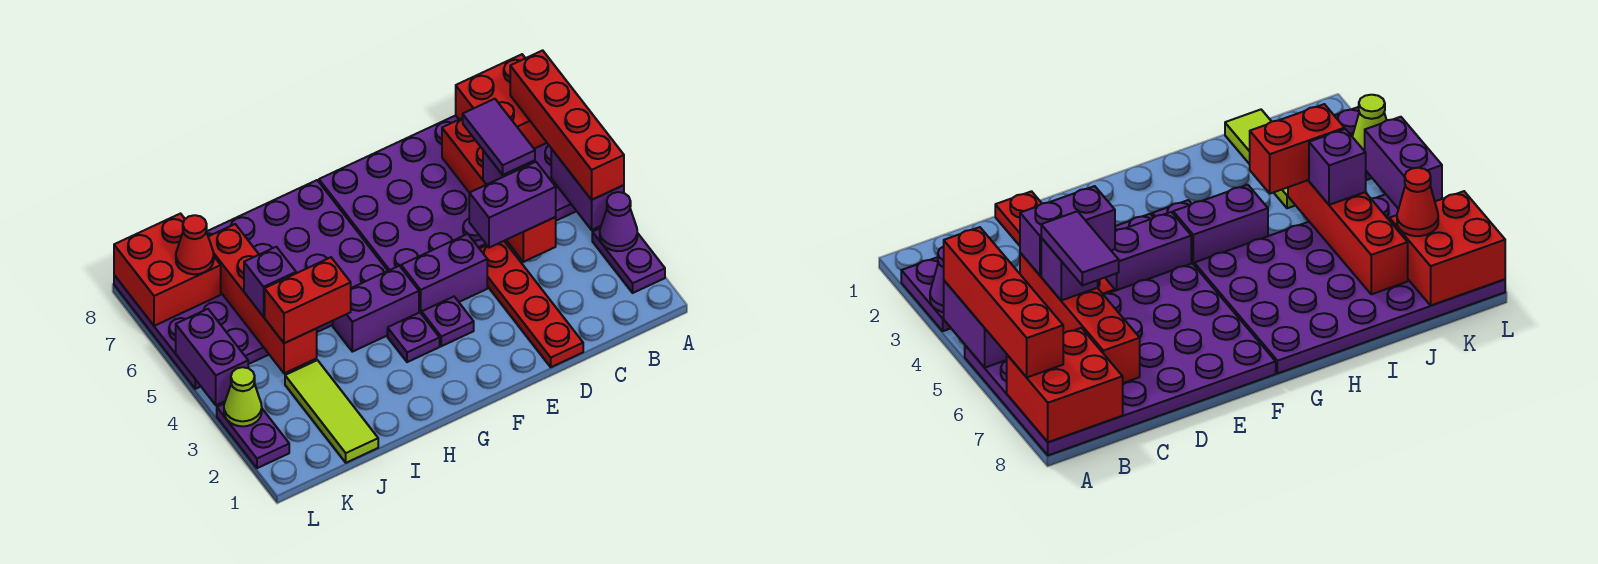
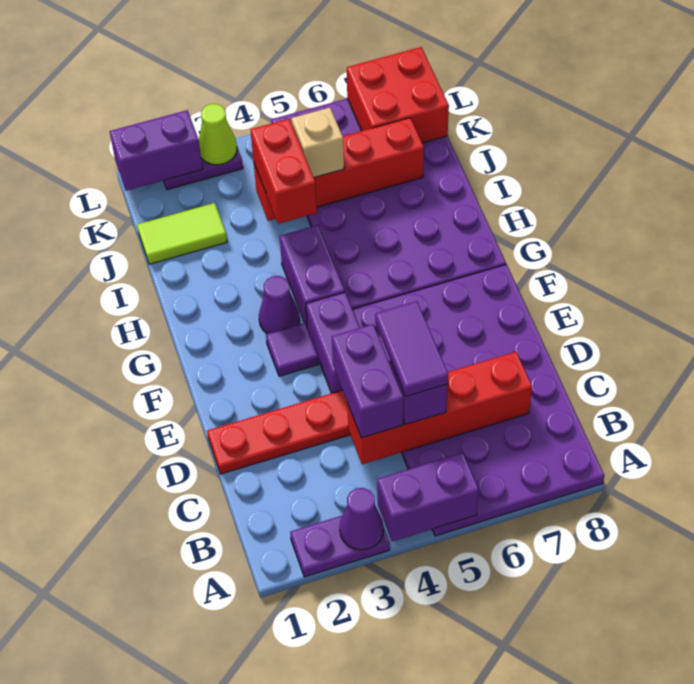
red brick A4:A7 level 3 -> none
red brick A7:B8 level 2 -> none
purple tile C5:C6 level 4 -> purple tile C5:D5 level 4
purple plate F3 level 1 -> purple tile F3 level 1
purple plate G3 level 1 -> purple cone G3 level 1
lime tile J1:J3 level 1 -> lime tile J1:J2 level 1
purple brick J5 level 3 -> tan brick J5 level 3
red cone K7 level 3 -> none
purple brick L4:L5 level 2 -> purple brick L1:L2 level 2

